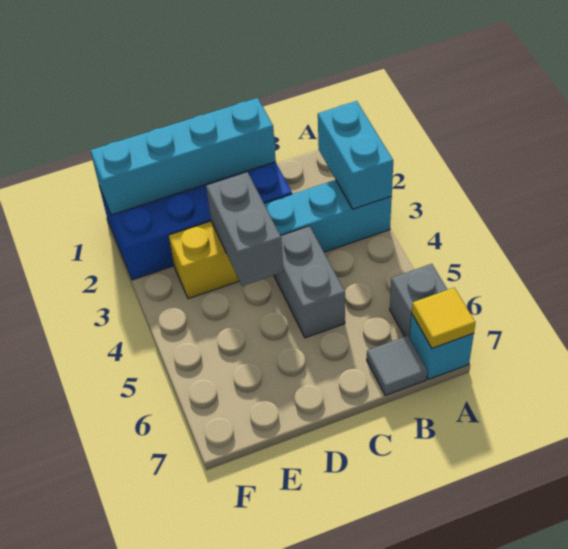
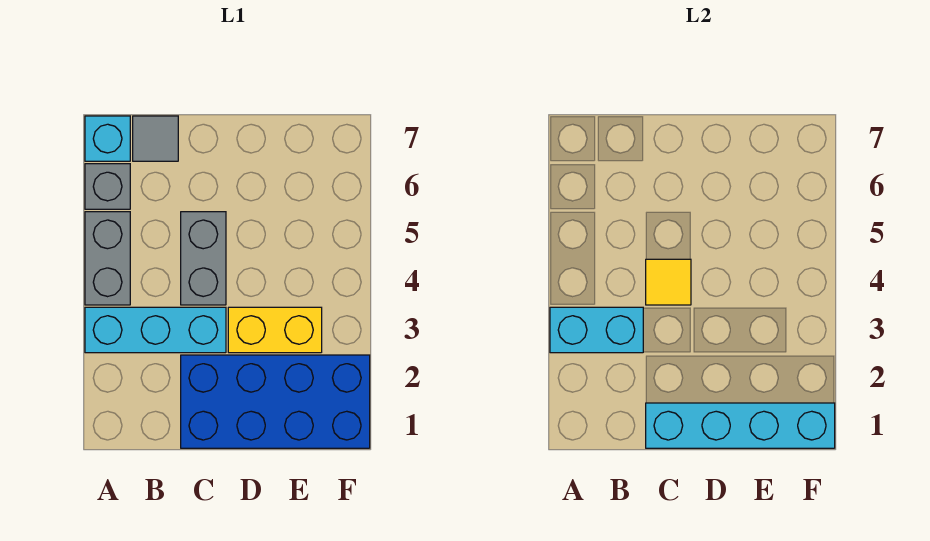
cyan brick A2:A3 level 2 -> cyan brick A3:B3 level 2
yellow tile A7 level 2 -> yellow tile C4 level 2
grey brick D3:D4 level 2 -> grey brick A4:A5 level 1

